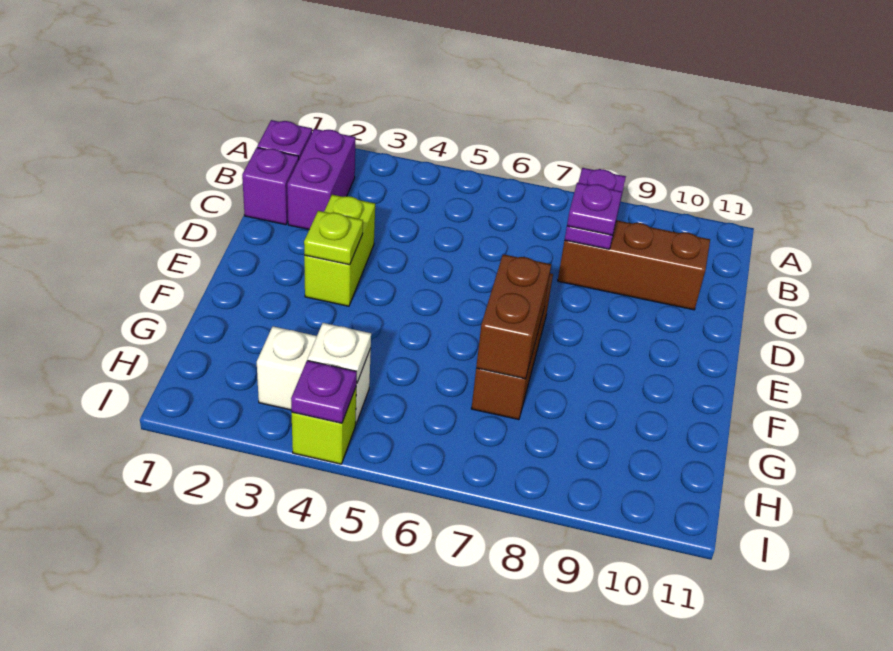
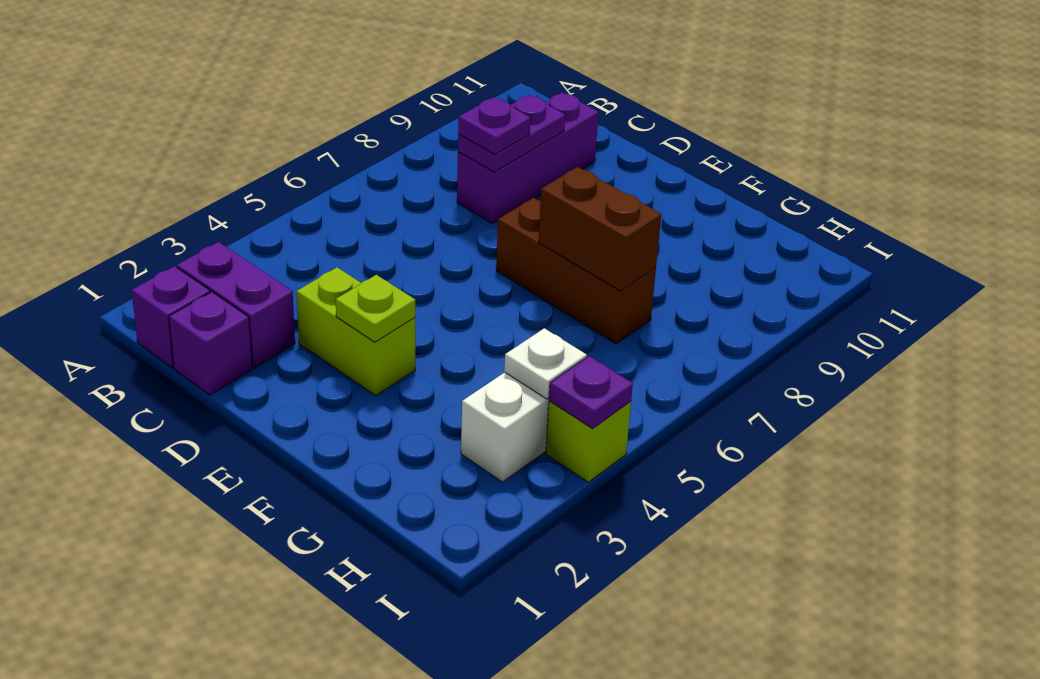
purple plate B8:C8 level 2 -> purple plate C8:C9 level 2
brown brick C8:C10 level 1 -> purple brick C8:C10 level 1

